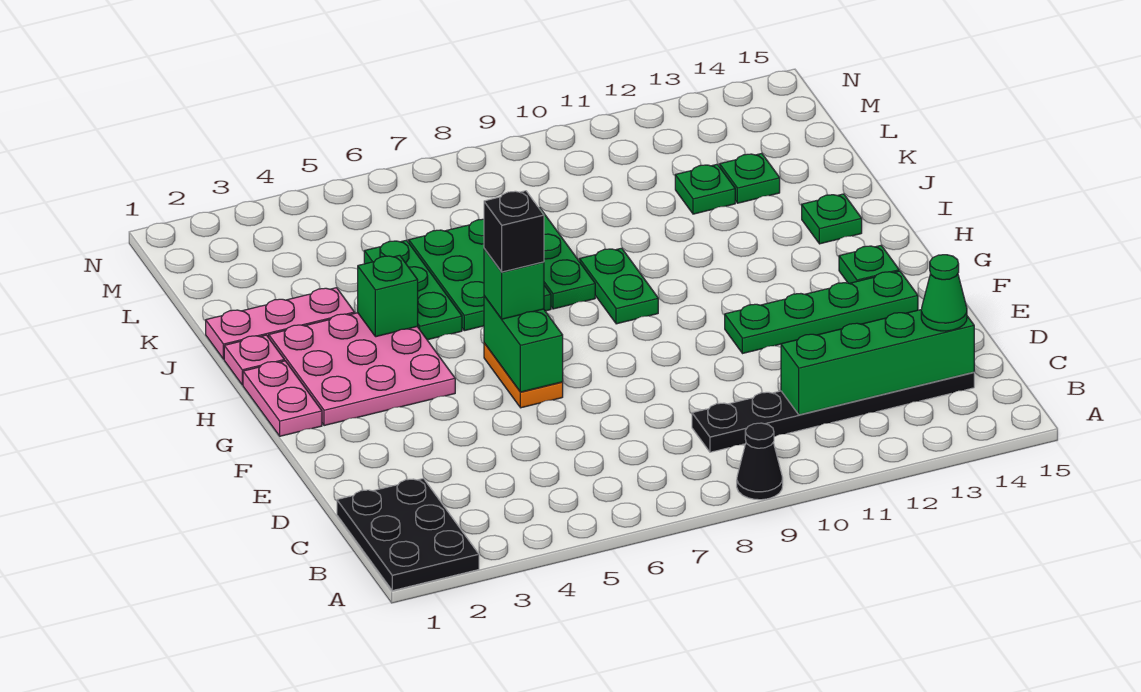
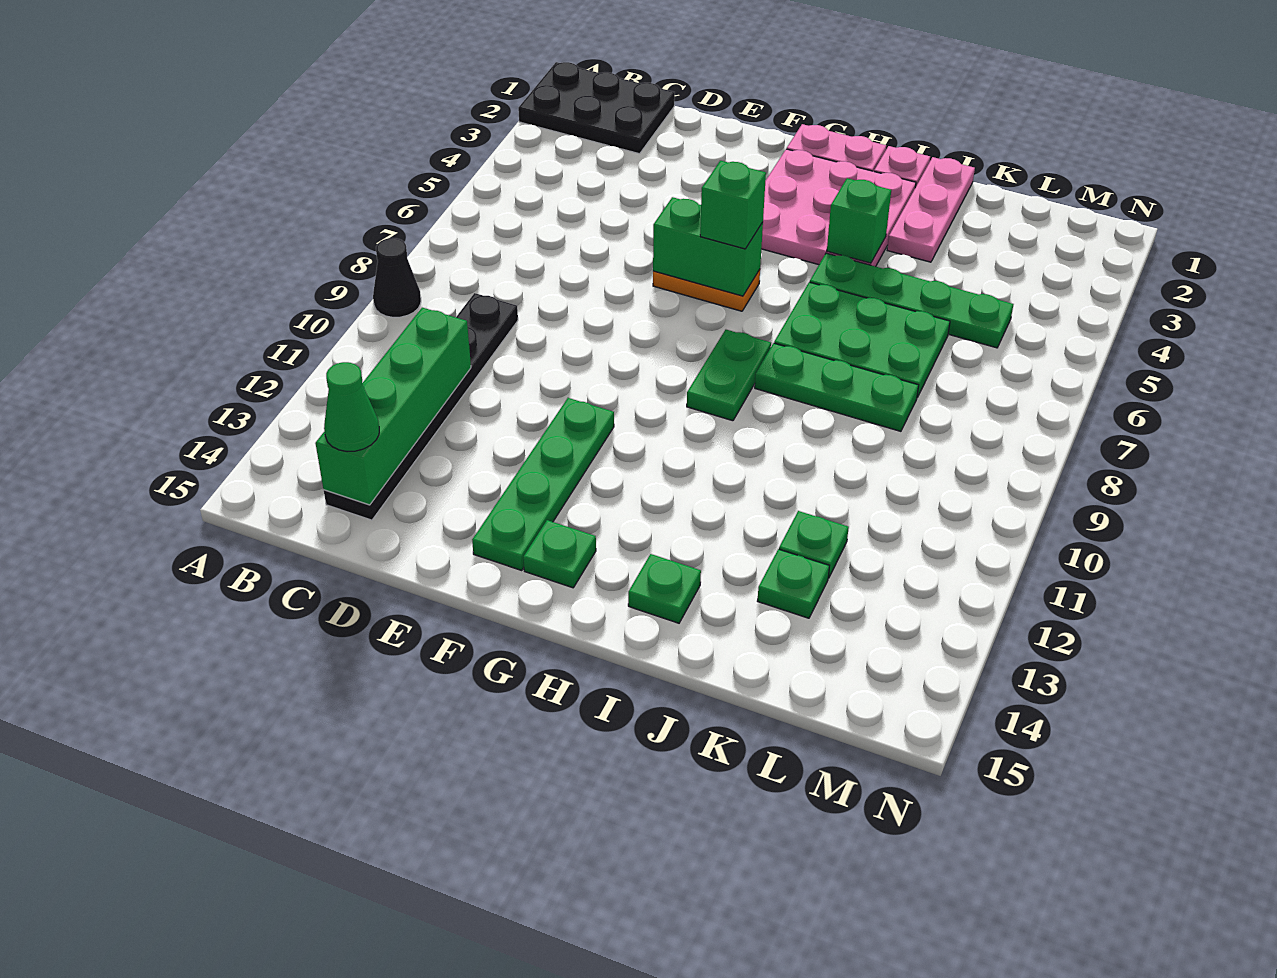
black brick G6 level 4 -> none
green plate H9:I9 level 1 -> green plate H8:H9 level 1
green plate I5:K5 level 1 -> green plate I5:L5 level 1

